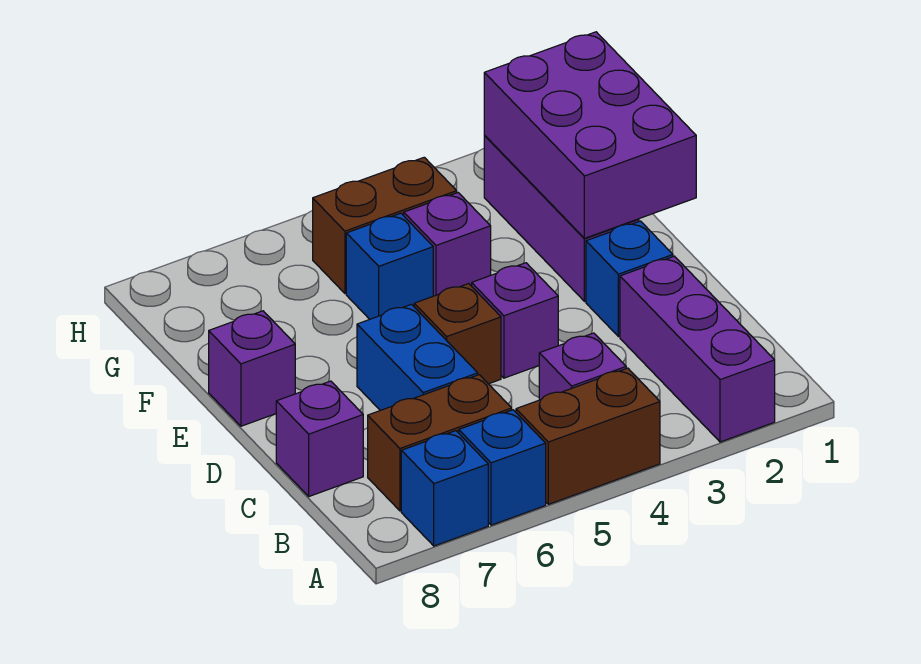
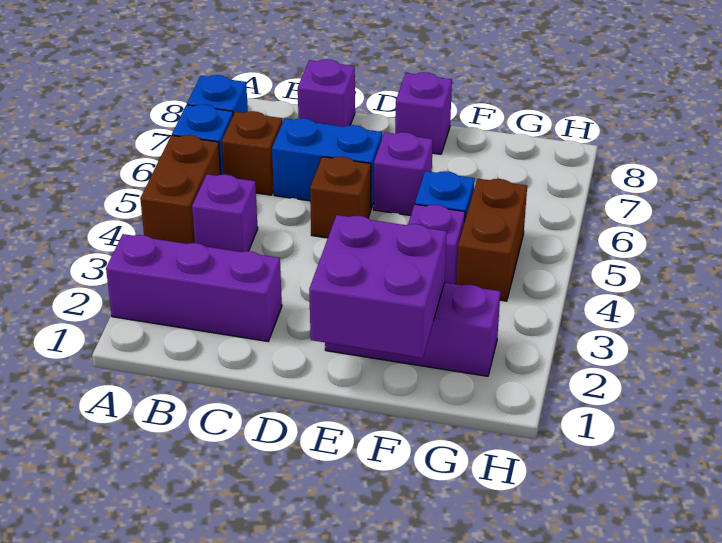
brown brick B6:B7 level 1 -> brown brick B6 level 1
blue brick D2 level 1 -> none
purple brick D4 level 1 -> purple brick E6 level 1
purple brick E1:G2 level 2 -> purple brick E1:F2 level 2

